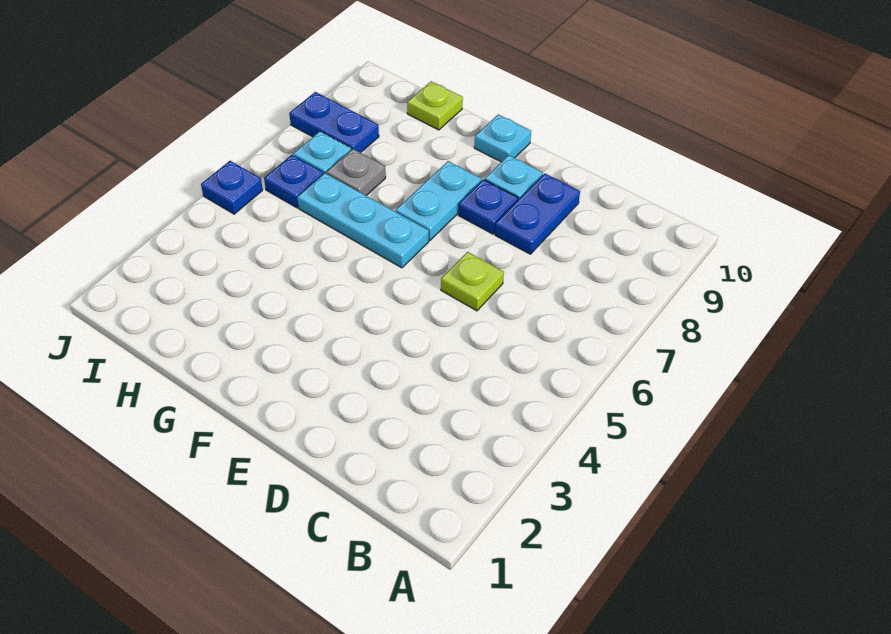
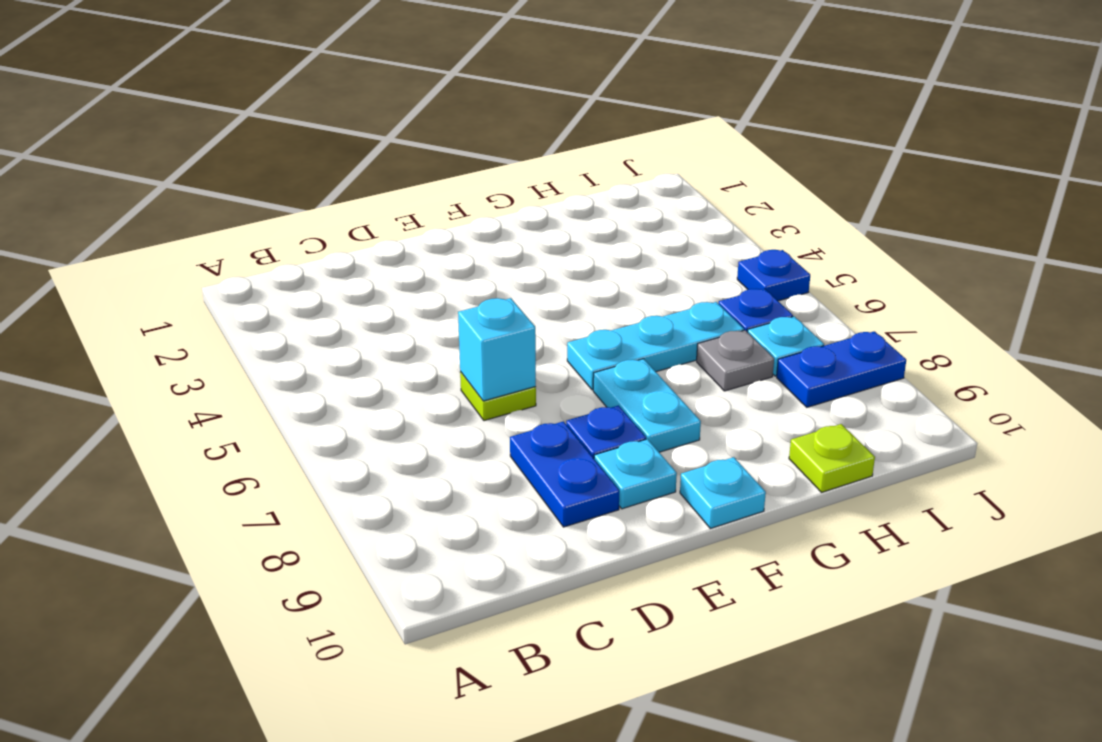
none -> cyan brick D6 level 2

